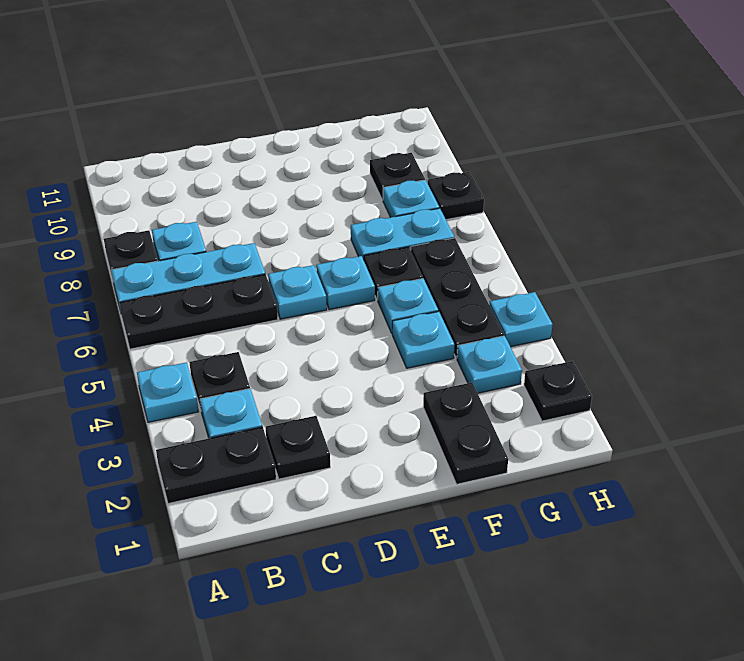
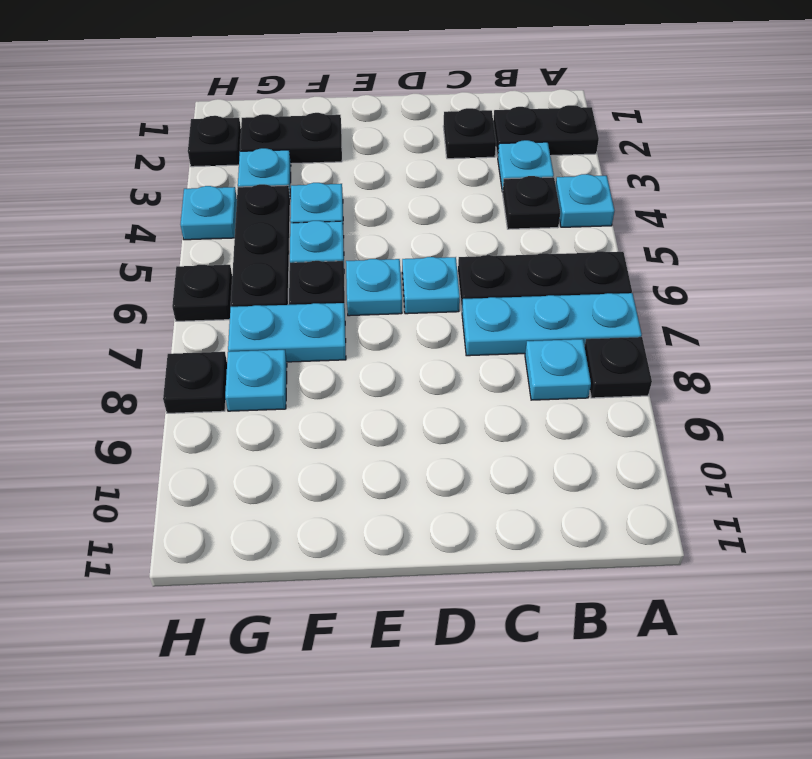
black plate F1:F2 level 1 -> black plate F2:G2 level 1
black plate G9 level 1 -> black plate H6 level 1

